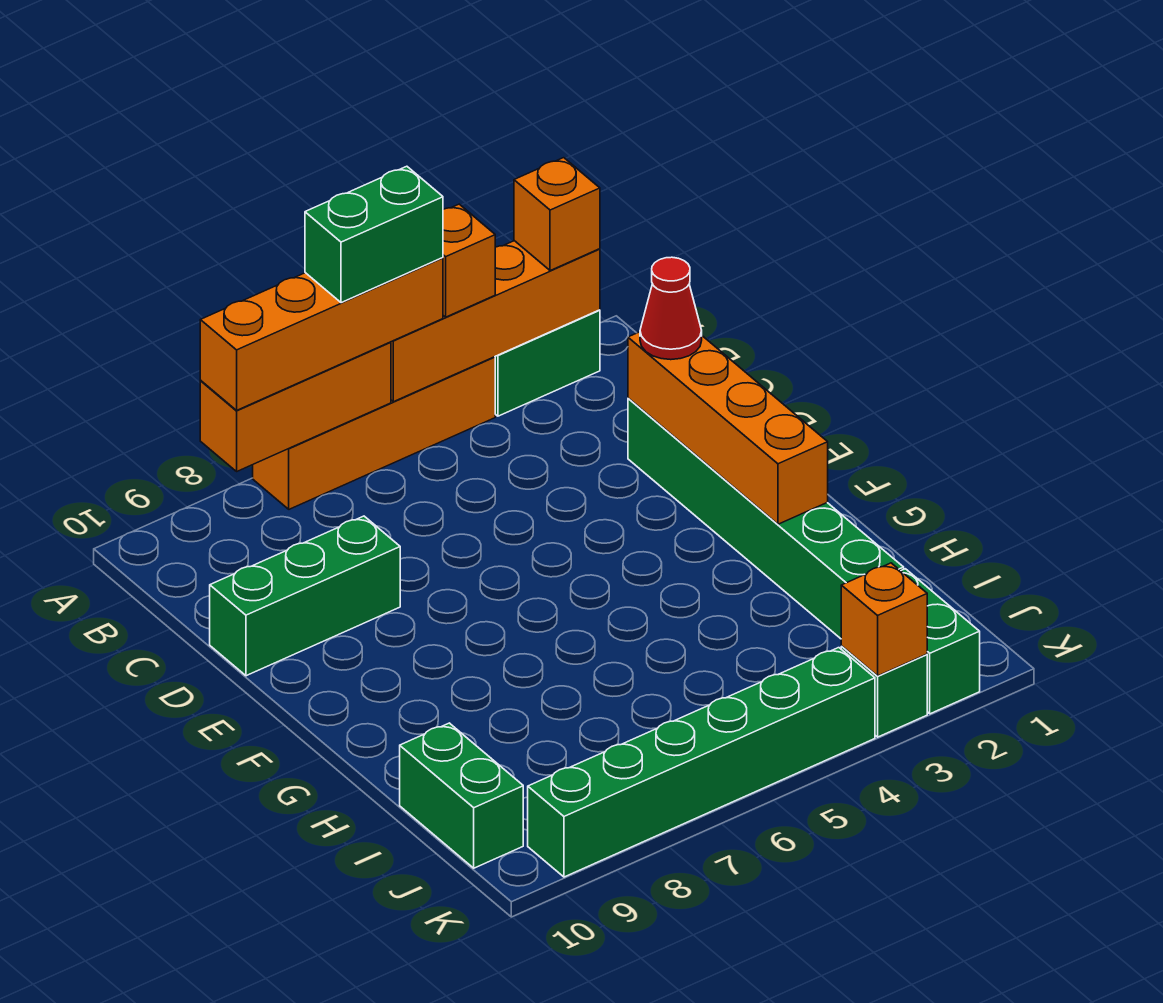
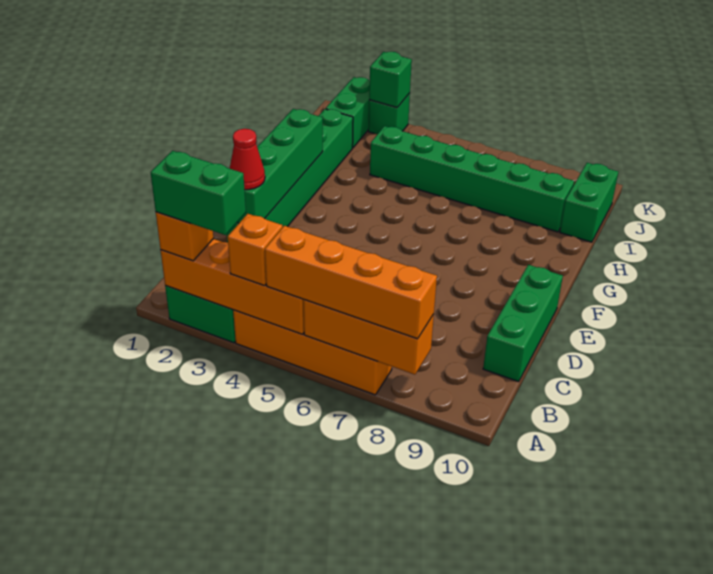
green brick A5:A6 level 4 -> green brick A2:A3 level 4
orange brick D2:G2 level 2 -> green brick D2:G2 level 2
green brick D8:D10 level 1 -> green brick C10:E10 level 1
orange brick K3 level 2 -> green brick K3 level 2
green brick K4:K9 level 1 -> green brick I4:I9 level 1

